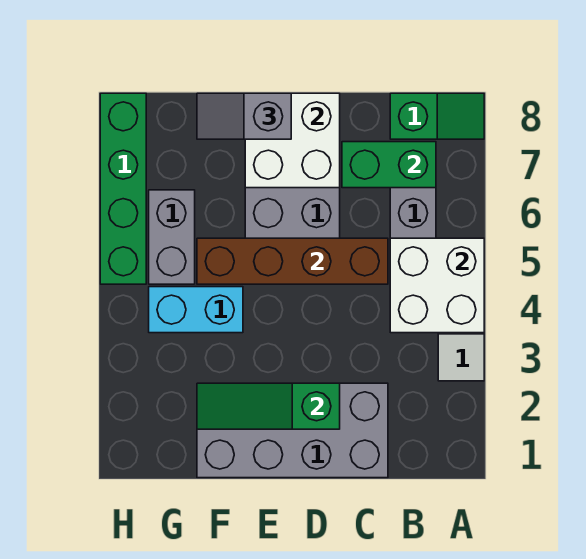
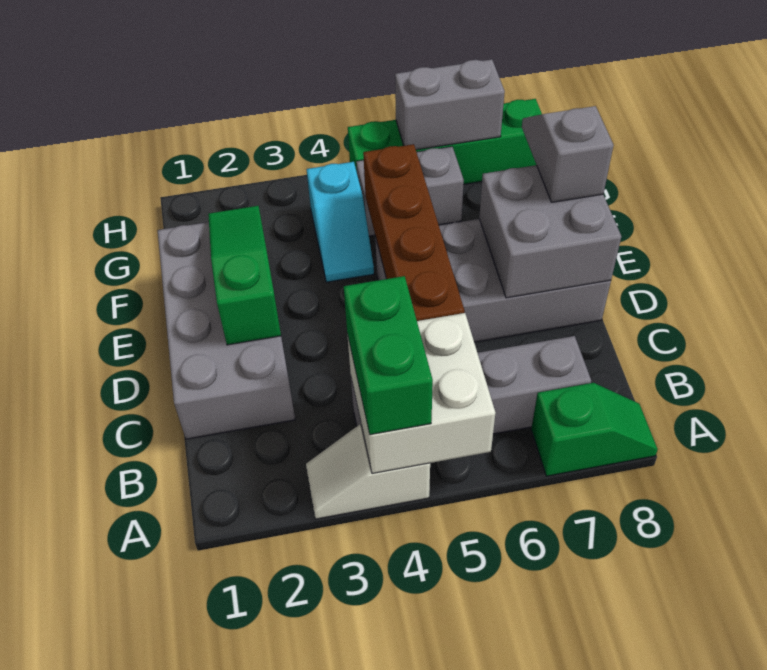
green slope A8:B8 level 1 top B -> green slope A7:A8 level 1 top 7
green brick B7:C7 level 2 -> green brick A4:B4 level 3
white brick D7:E8 level 2 -> grey brick D7:E8 level 2
cyan brick F4:G4 level 1 -> cyan slope F4:G4 level 1 top G
none -> grey brick H6:H7 level 2

